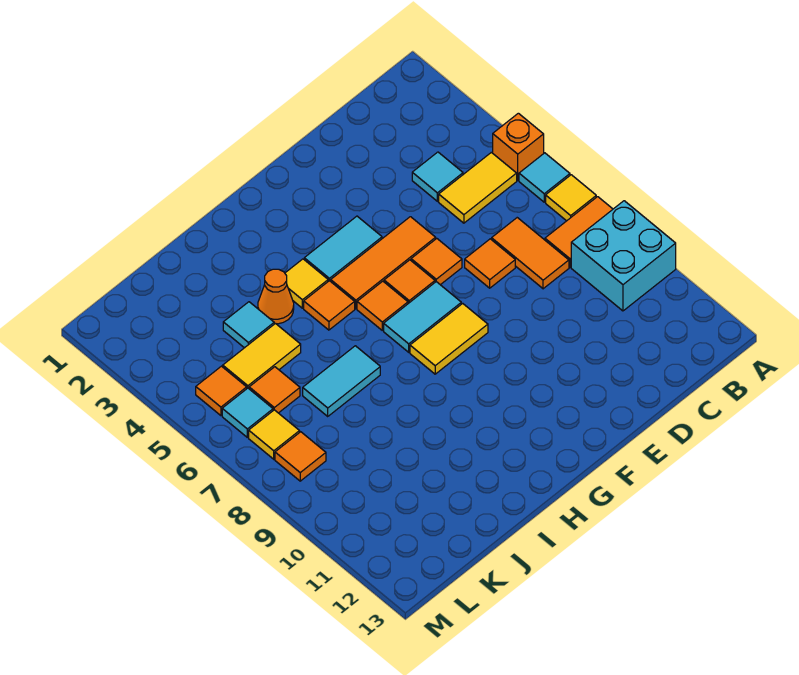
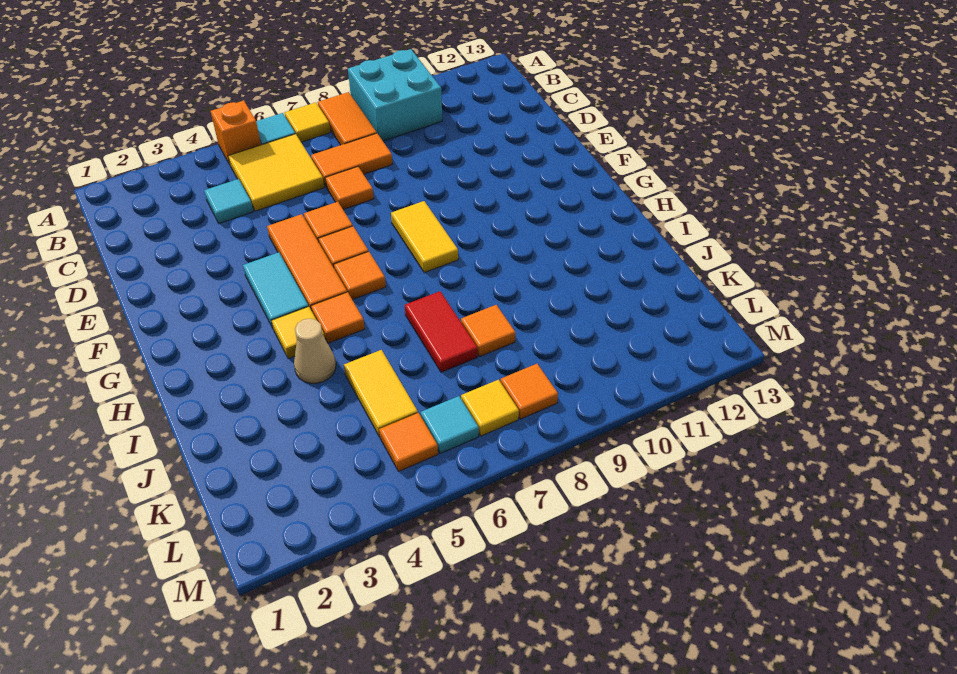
yellow tile B5:C5 level 1 -> yellow tile B5:C6 level 1
cyan tile F7:G7 level 1 -> none
orange cone I4 level 1 -> tan cone I4 level 1
cyan tile I7:J7 level 1 -> red tile I7:J7 level 1
cyan tile J4 level 1 -> none
orange tile K6 level 1 -> orange tile J8 level 1

